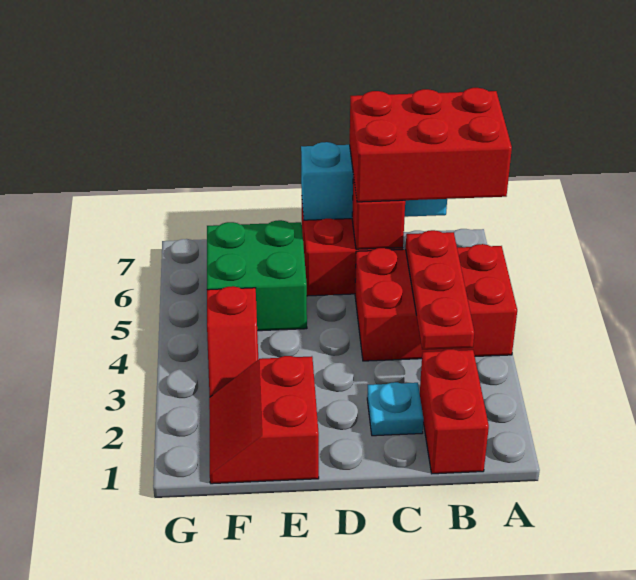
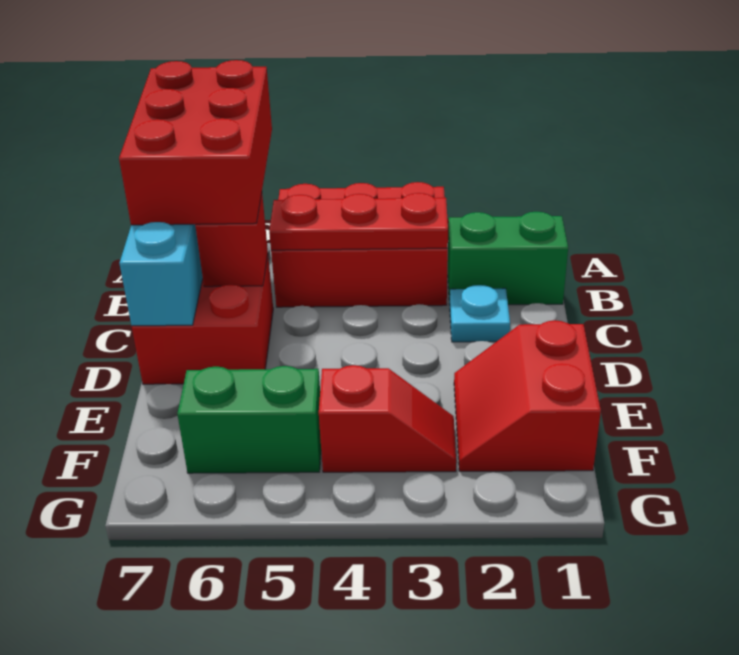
red brick A4:C5 level 1 -> red brick A3:B5 level 1
red brick B1:B2 level 1 -> green brick B1:B2 level 1
red slope E1:F2 level 1 top E -> red slope E1:F2 level 1 top 1
green brick E5:F6 level 1 -> green brick F5:F6 level 1

